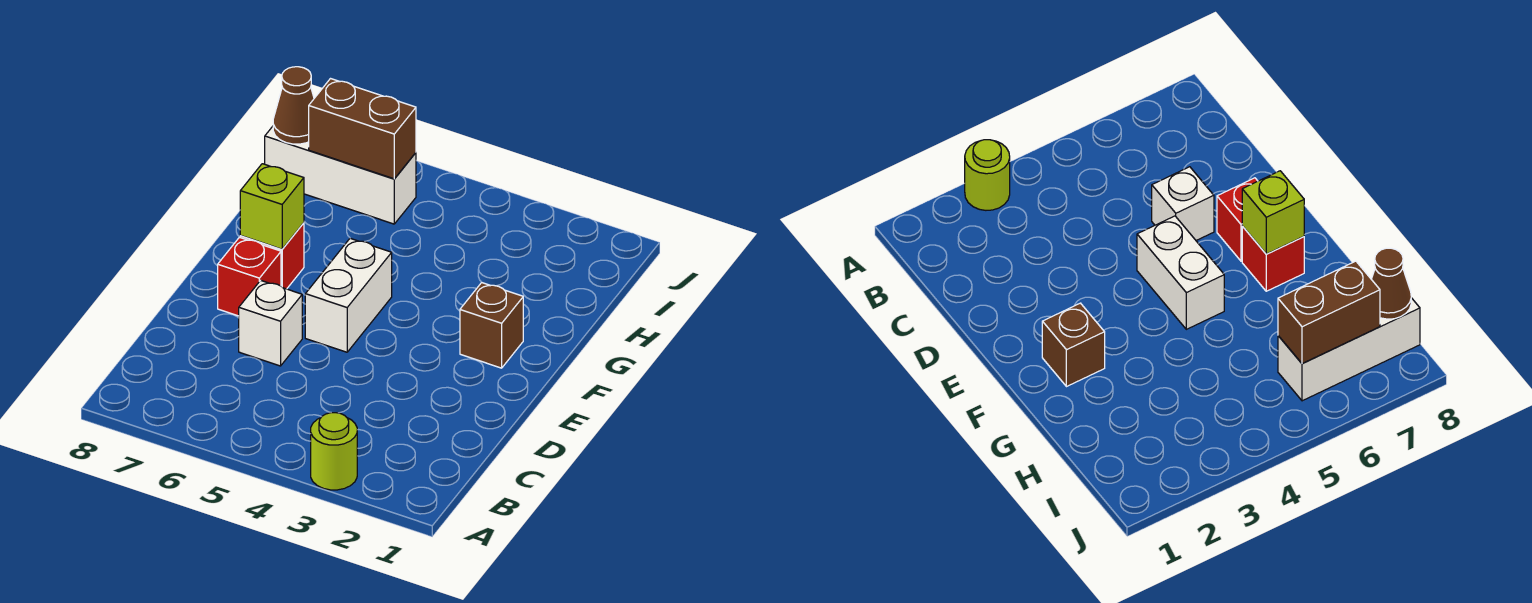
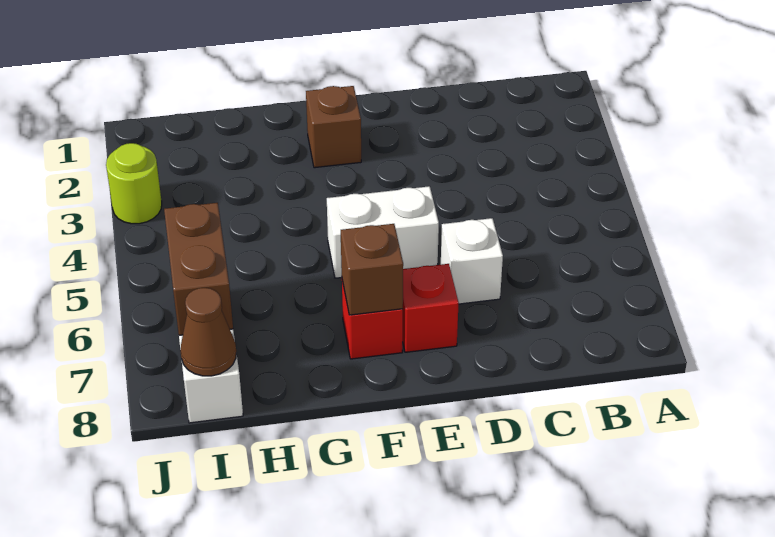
lime round brick A3 level 1 -> lime round brick J3 level 1
lime brick F7 level 2 -> brown brick F7 level 2

